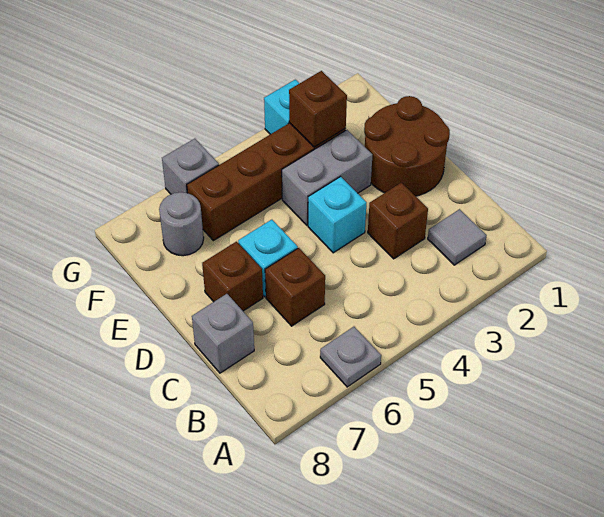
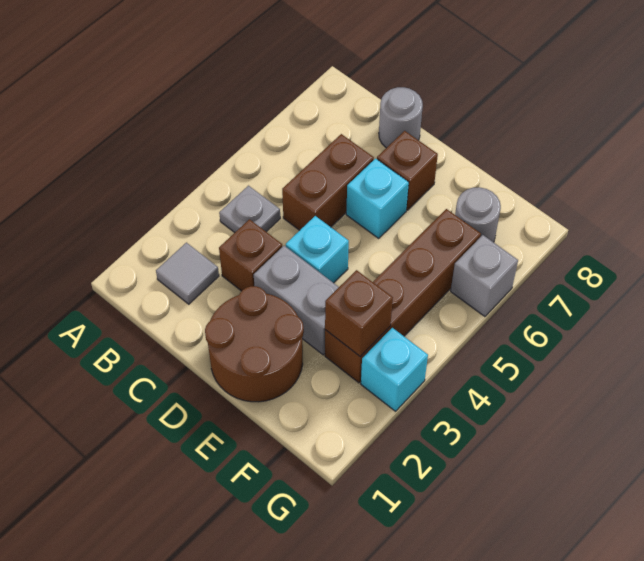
grey plate A6 level 1 -> grey plate B4 level 1
brown brick C6 level 1 -> brown brick C5:C6 level 1
grey brick C8 level 1 -> grey round brick C8 level 1
grey brick E3:E4 level 1 -> grey brick D3:E3 level 1

